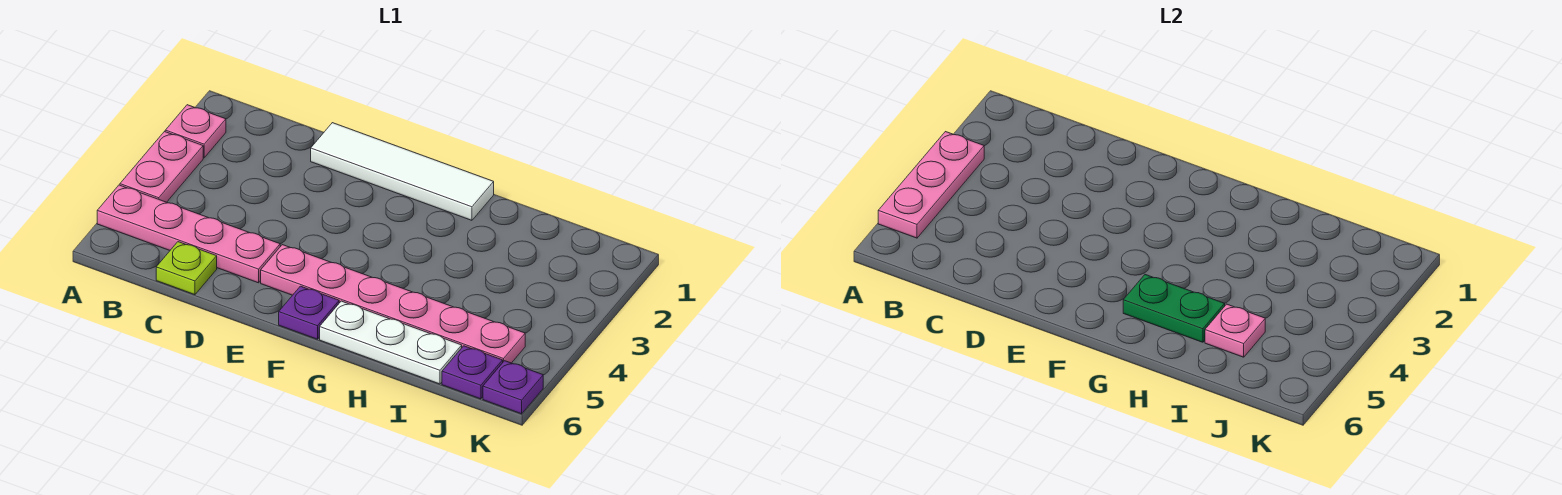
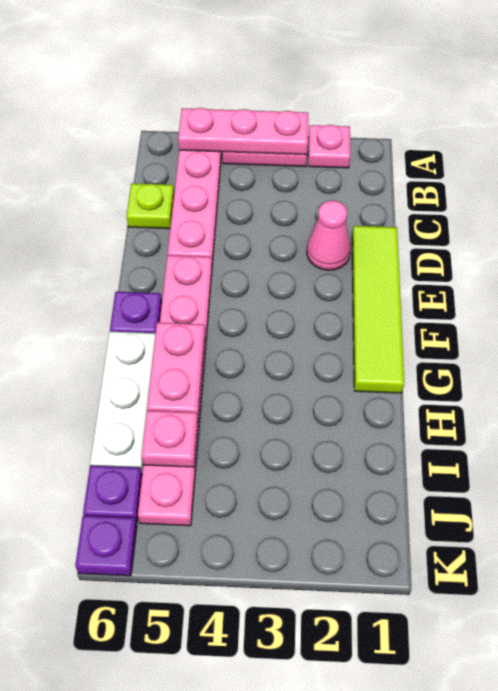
white tile D1:G1 level 1 -> lime tile D1:G1 level 1
none -> pink cone D2 level 1
green plate G5:H5 level 2 -> pink plate G5:H5 level 2

